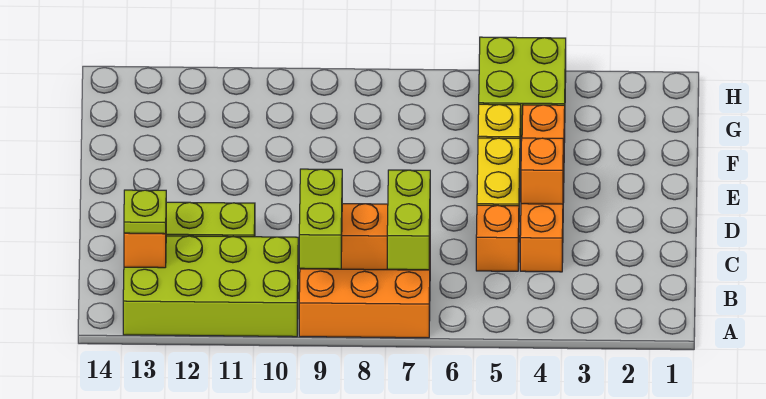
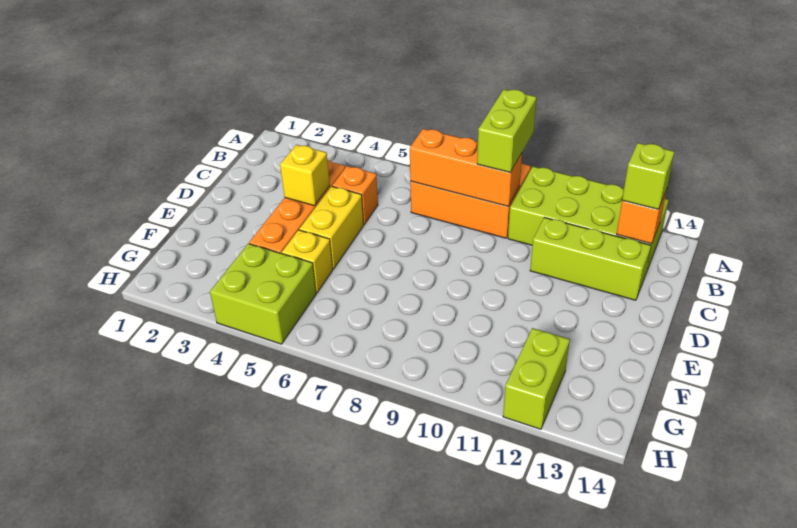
lime brick A7:B7 level 3 -> lime brick G12:H12 level 1
lime plate B13 level 3 -> lime brick B13 level 3
orange brick D4 level 2 -> yellow brick D4 level 2

